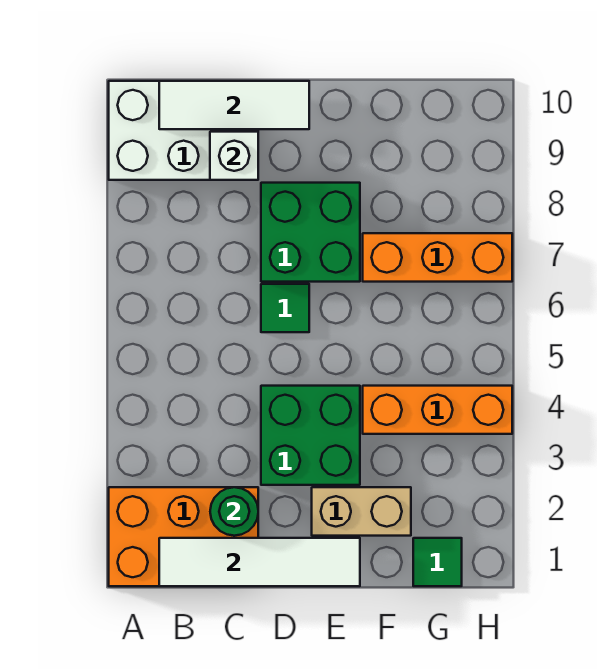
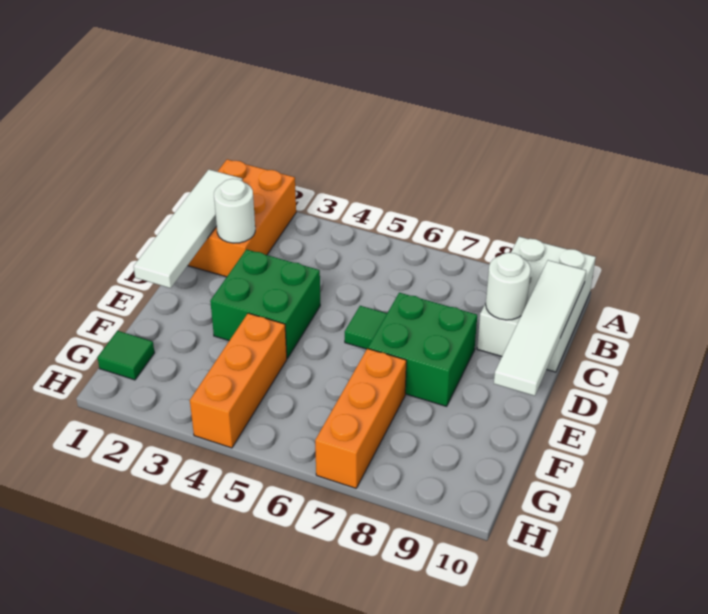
white tile B10:D10 level 2 -> white tile B10:E10 level 2
green round brick C2 level 2 -> white round brick C2 level 2
white brick C9 level 2 -> white round brick C9 level 2
tan brick E2:F2 level 1 -> none

